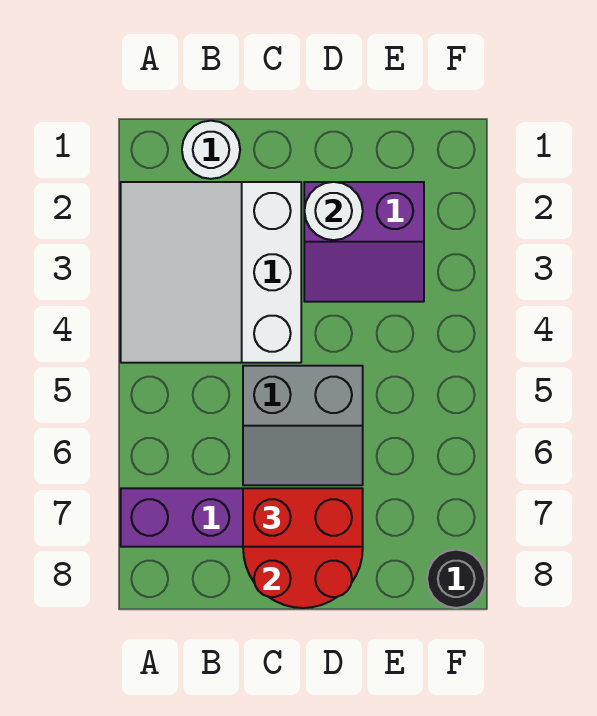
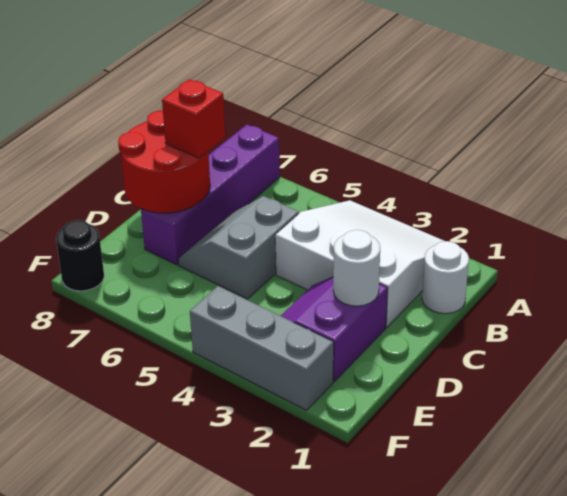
red brick C7:D7 level 3 -> red brick C7 level 3
none -> grey brick F2:F4 level 1

